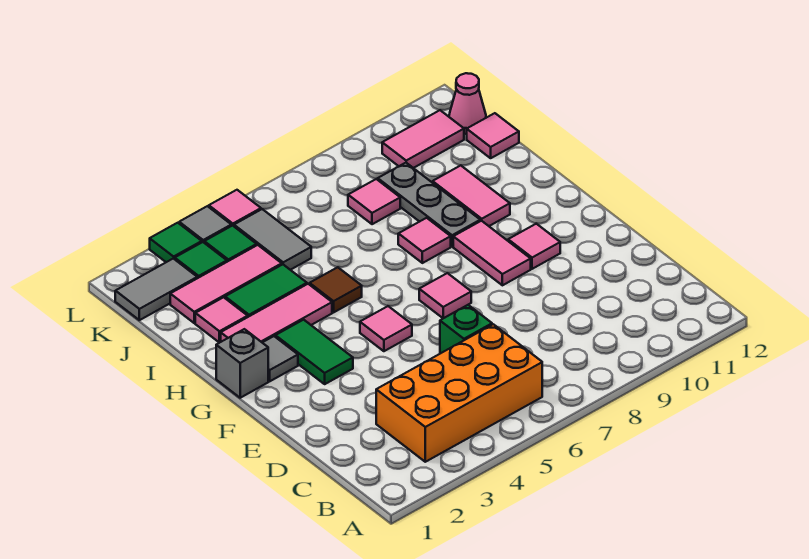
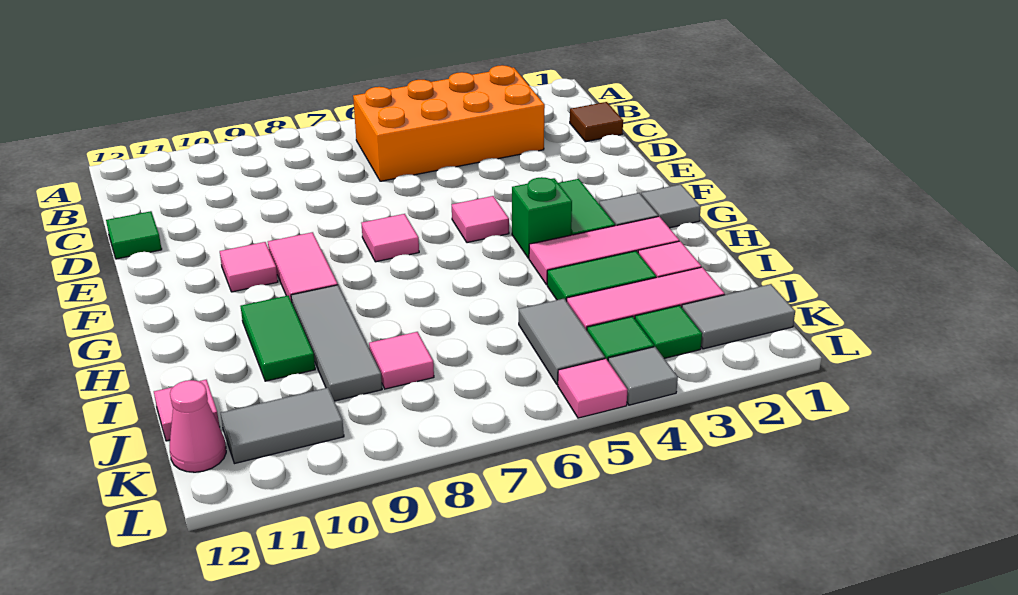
green brick D6 level 1 -> green brick G4 level 1
grey brick G1 level 1 -> grey tile G1 level 1
brown tile H5 level 1 -> brown tile C1 level 1
pink tile H8 level 1 -> none
grey plate H9:J9 level 1 -> grey tile H9:J9 level 1
pink tile H10:I10 level 1 -> green tile H10:I10 level 1
pink tile K10:K11 level 1 -> grey tile K10:K11 level 1
green tile L3 level 1 -> green tile D12 level 1

